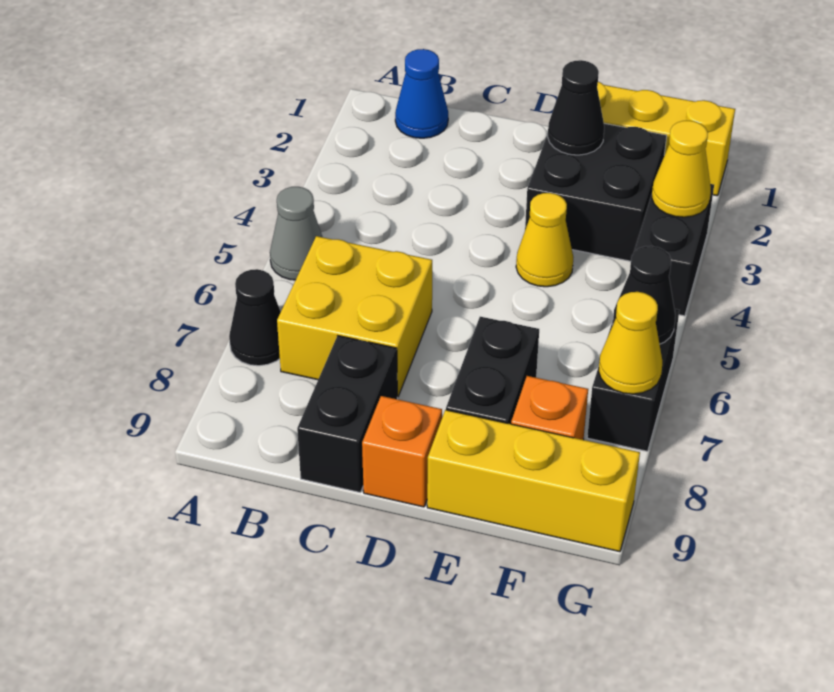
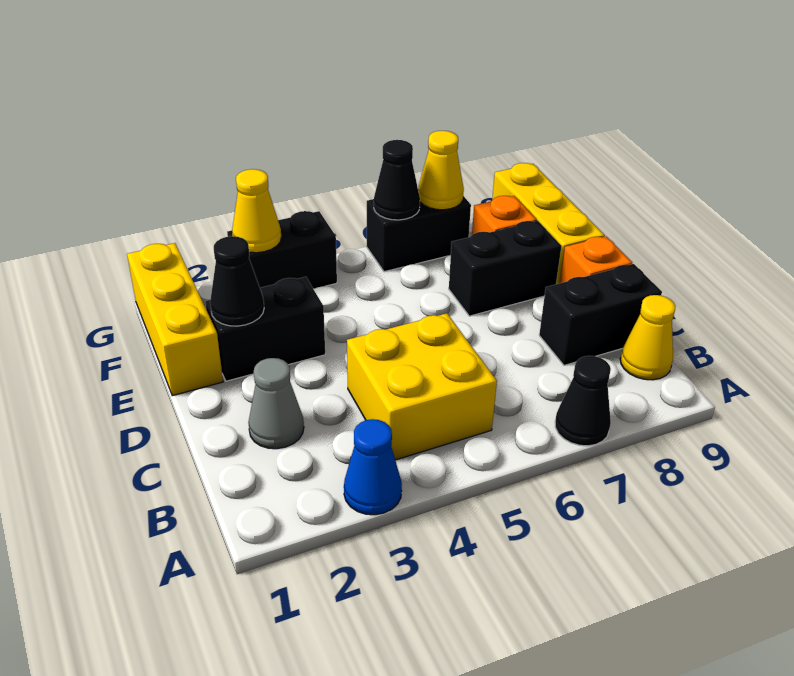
grey cone A5 level 1 -> grey cone C2 level 1
blue cone B1 level 1 -> blue cone A3 level 1
yellow brick B6:C7 level 1 -> yellow brick B4:C5 level 1
black brick E2:F3 level 1 -> black brick E2:E3 level 1
yellow cone E4 level 1 -> yellow cone B9 level 1

